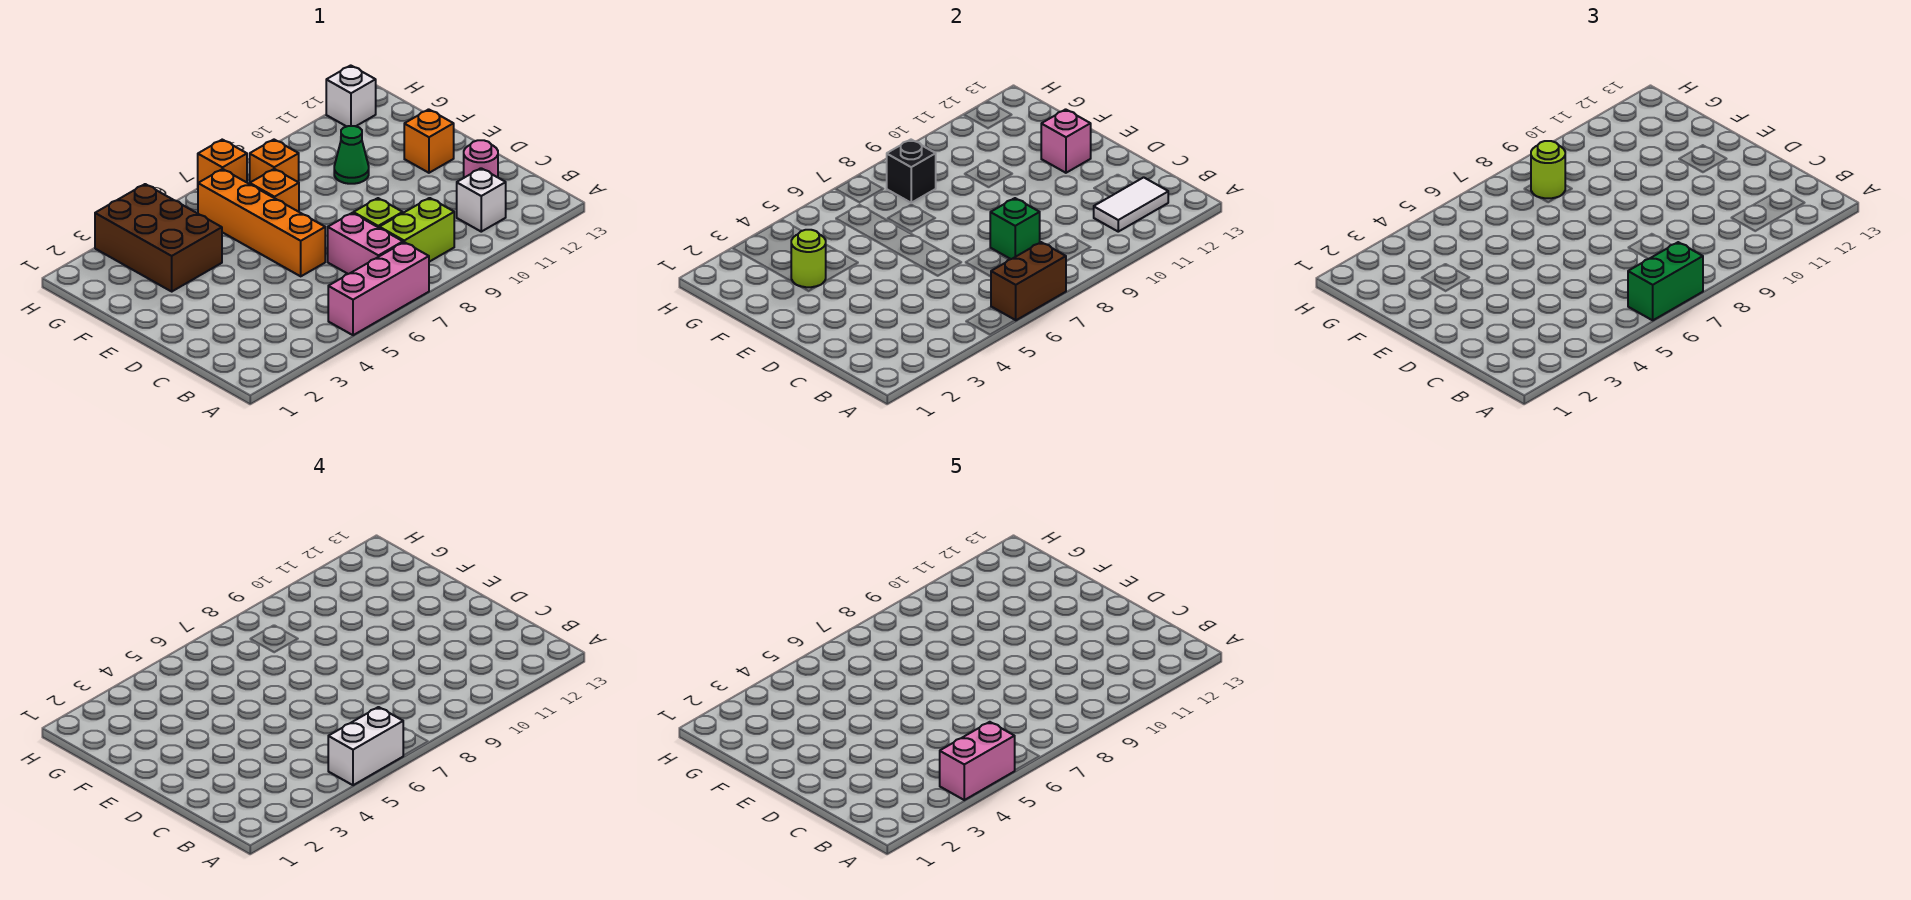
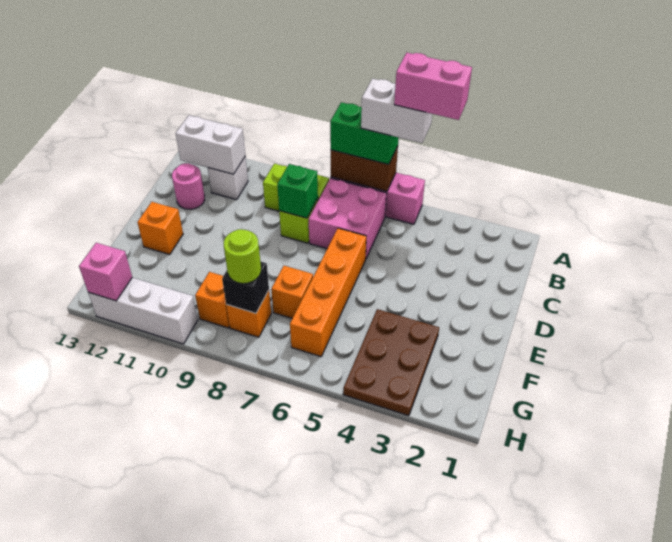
pink brick B7:C7 level 1 -> pink brick B6:C7 level 1
white tile B11:B12 level 2 -> white brick B11:B12 level 2
pink brick E12 level 2 -> pink brick H12 level 2
brown brick F3:H4 level 1 -> brown plate F3:H4 level 1
lime round brick F3 level 2 -> none
green cone F10 level 1 -> none
orange brick H7 level 1 -> orange brick G9 level 1
white brick H12 level 1 -> white brick H10:H12 level 1

